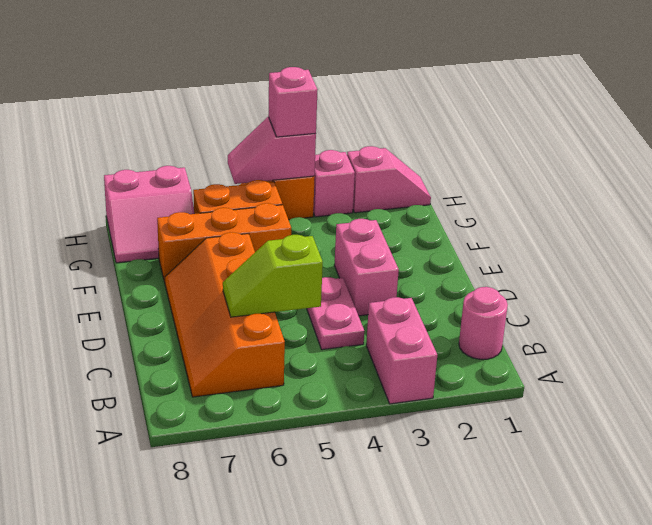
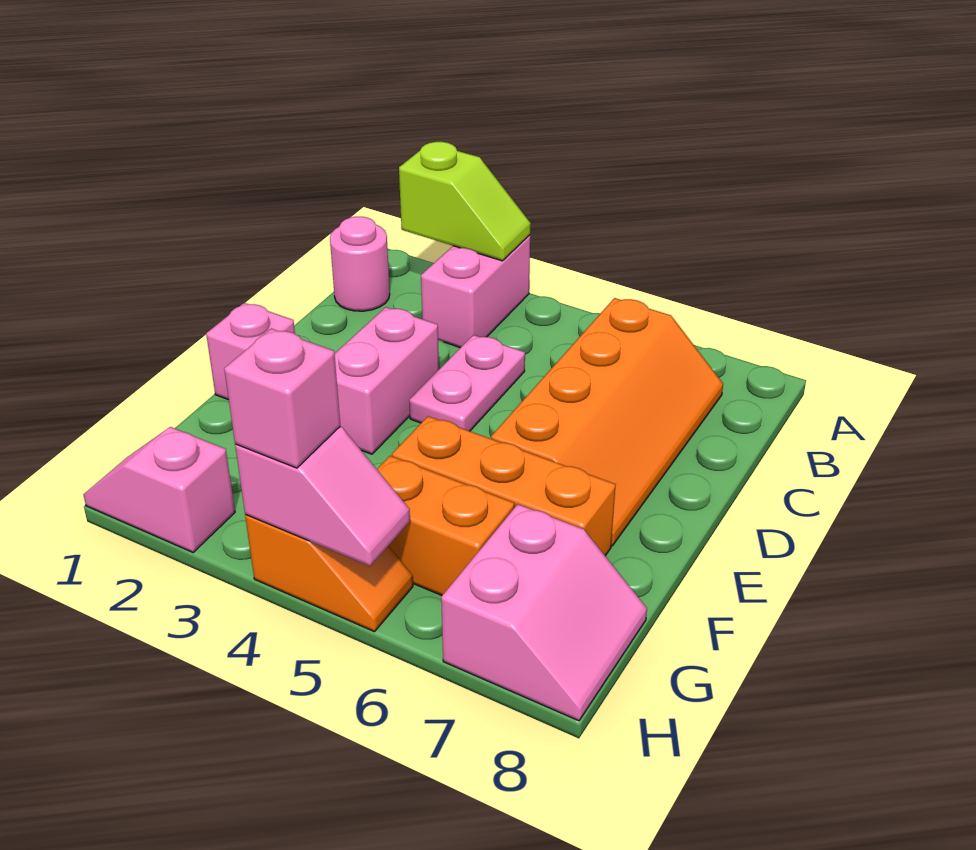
lime slope C5:C6 level 2 top 5 -> lime slope A2:A3 level 2 top 2
pink slope G7:H8 level 1 top H -> pink slope G7:H8 level 1 top 7
pink brick H3 level 1 -> pink brick E1 level 1

